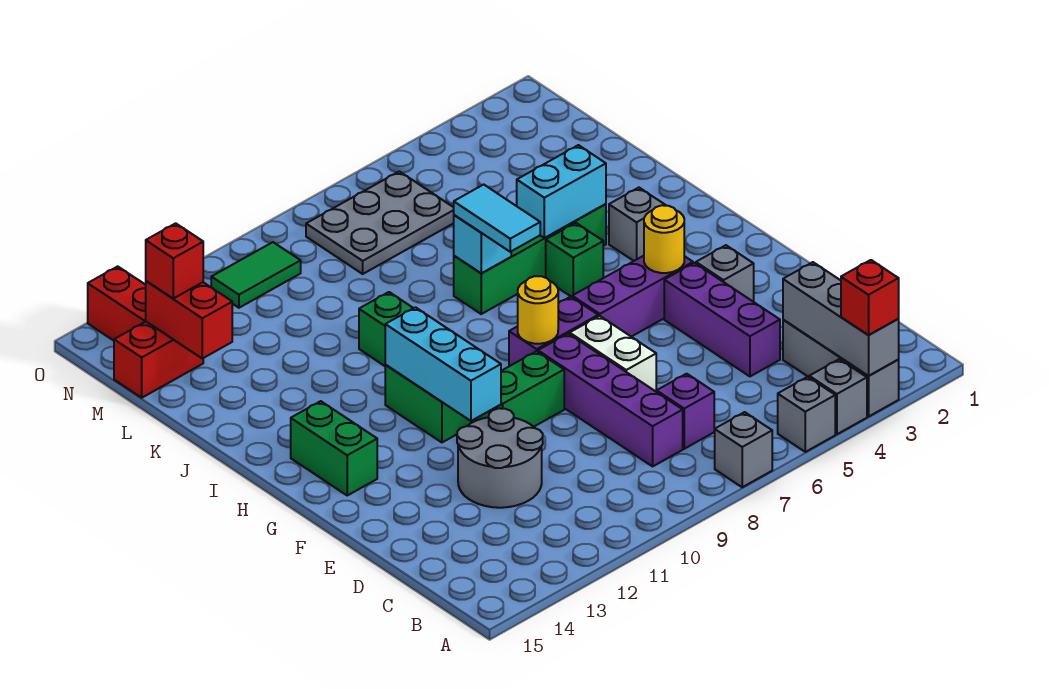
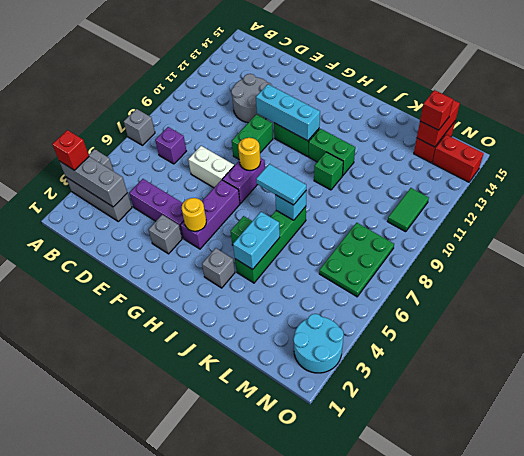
grey brick A5 level 1 -> none
purple brick C8:F8 level 1 -> none
green brick G14:H14 level 1 -> green brick I11:J11 level 1
red brick L14:M14 level 2 -> red brick M14:M15 level 2
grey plate M6:N8 level 1 -> green plate M6:N8 level 1
none -> cyan round brick N2:O3 level 1

